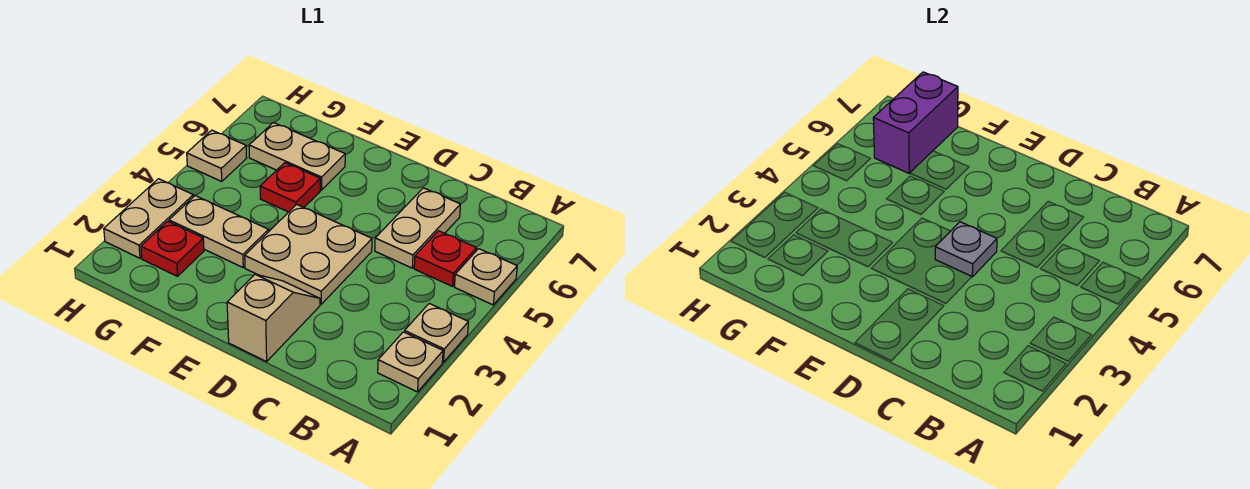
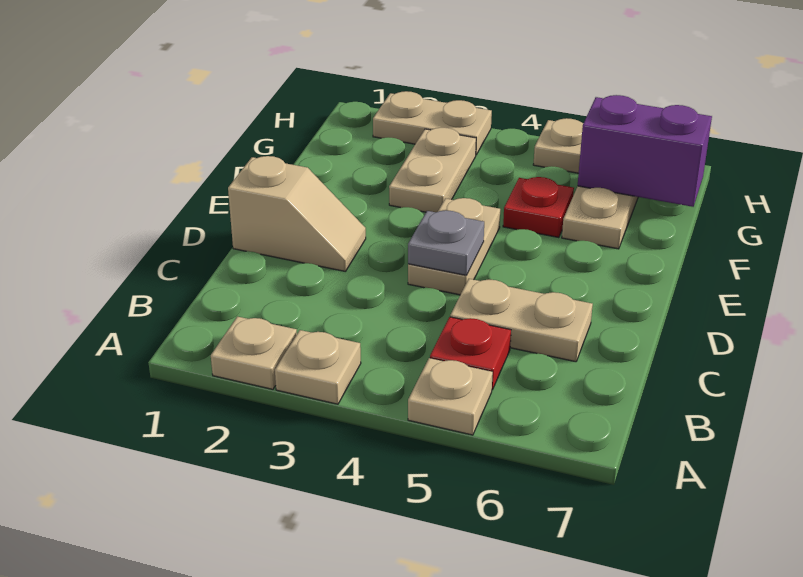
tan plate D3:E4 level 1 -> tan plate D4:E4 level 1
red plate G2 level 1 -> none

